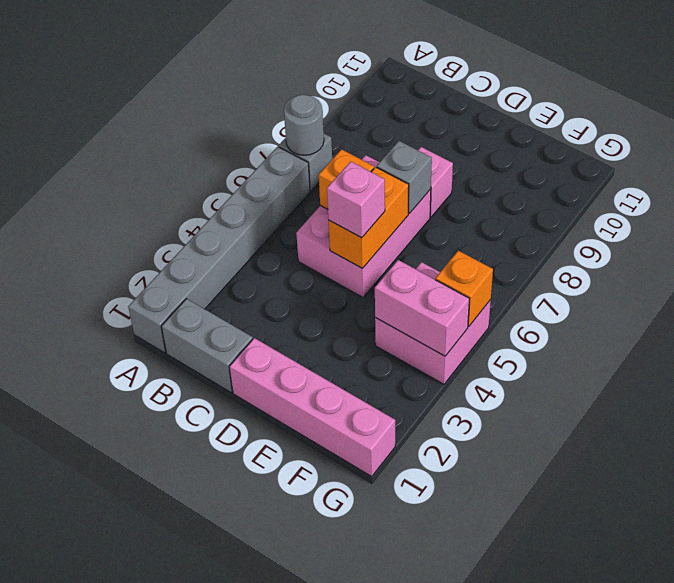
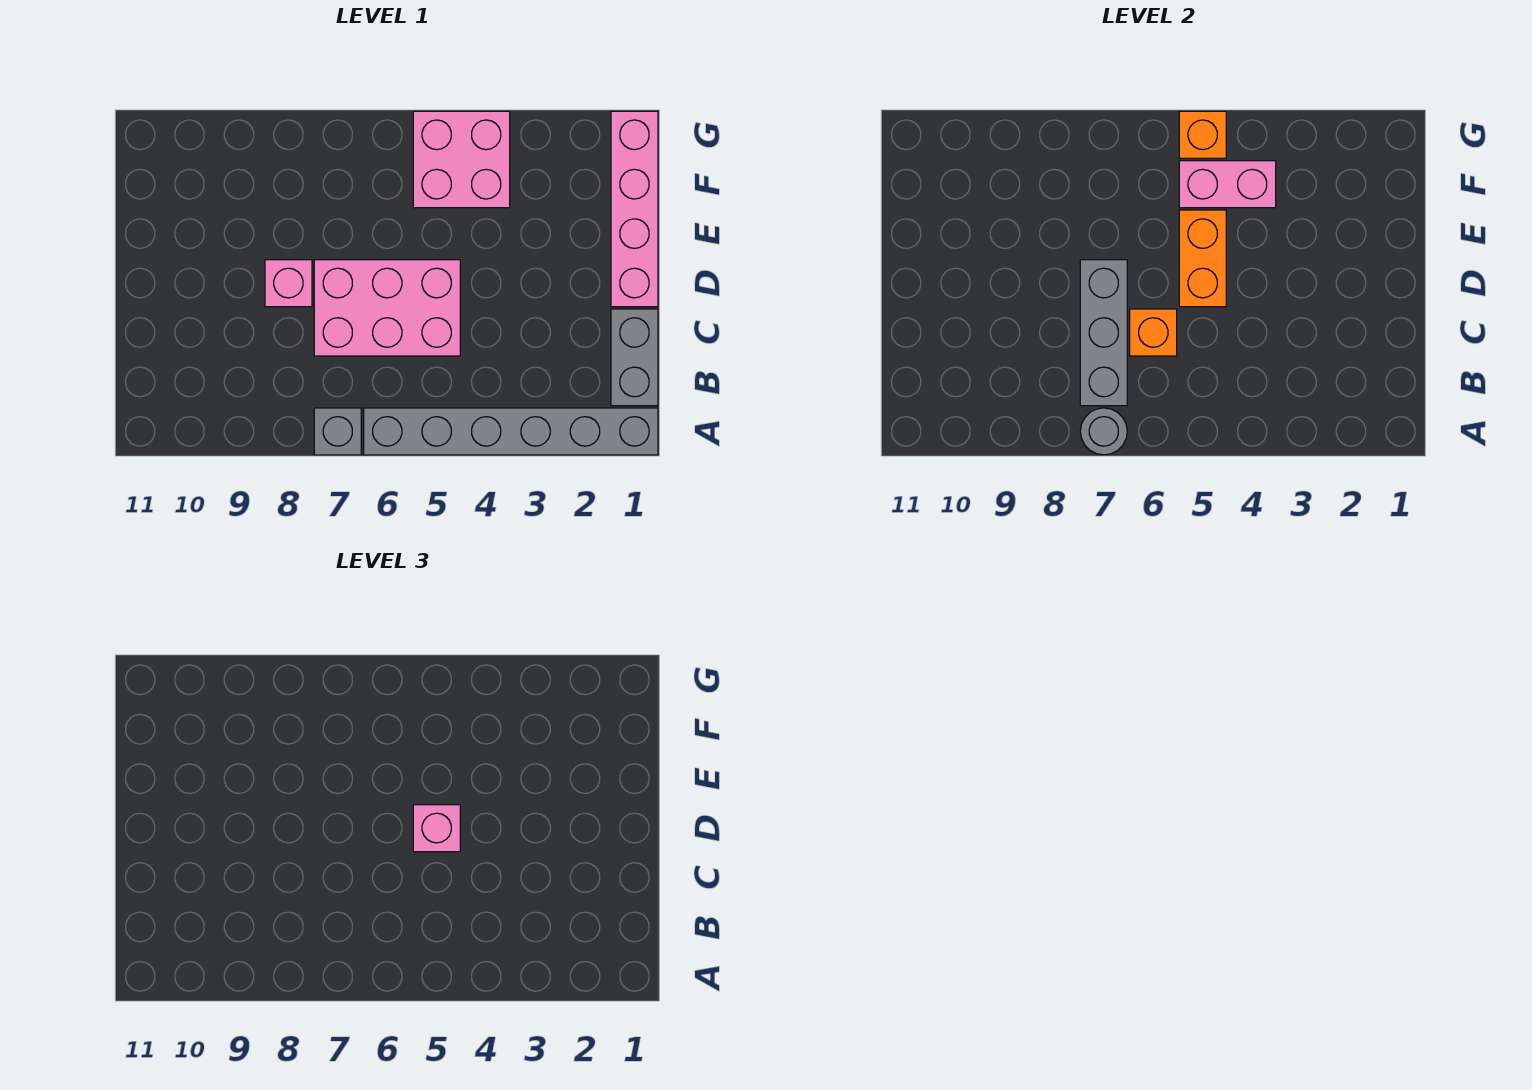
orange brick D5:D6 level 2 -> orange brick D5:E5 level 2
grey brick D7 level 2 -> grey brick B7:D7 level 2
pink brick F4:G4 level 2 -> pink brick F4:F5 level 2

